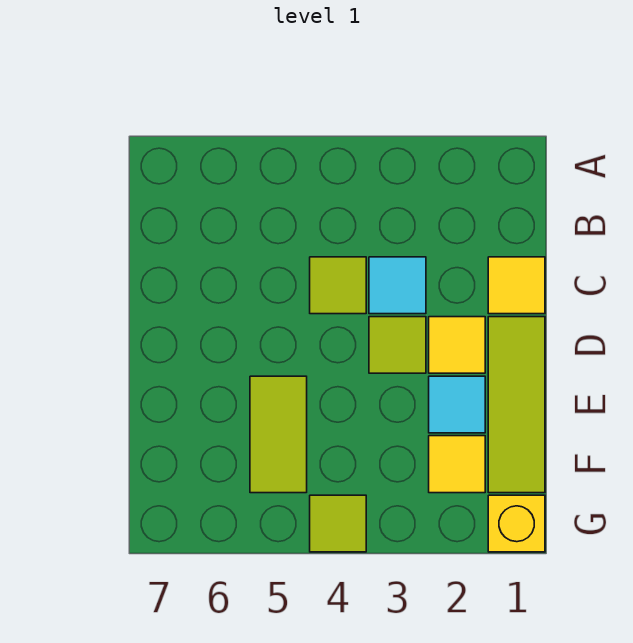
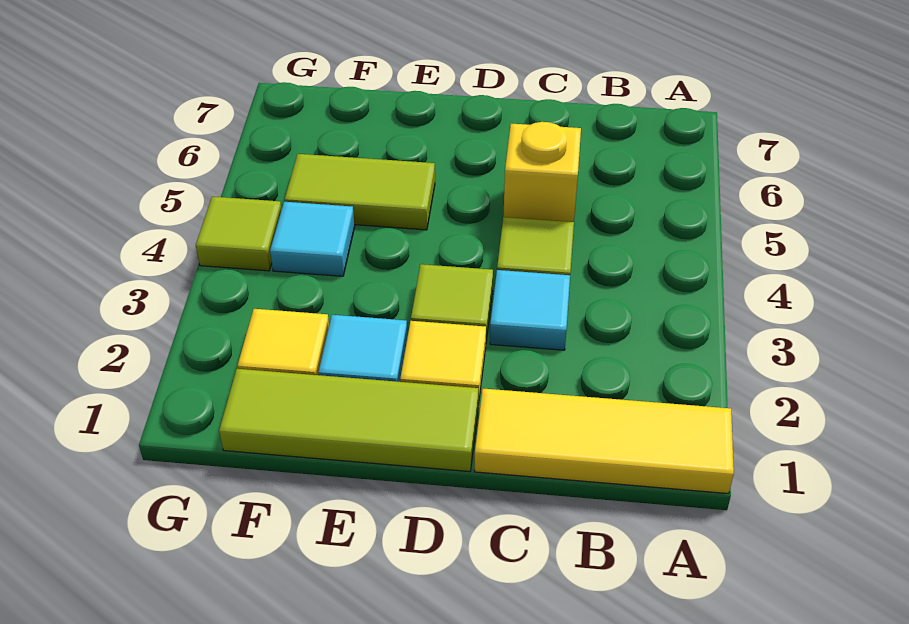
yellow tile C1 level 1 -> yellow tile A1:C1 level 1
none -> cyan tile F4 level 1
yellow brick G1 level 1 -> yellow brick C5 level 1

